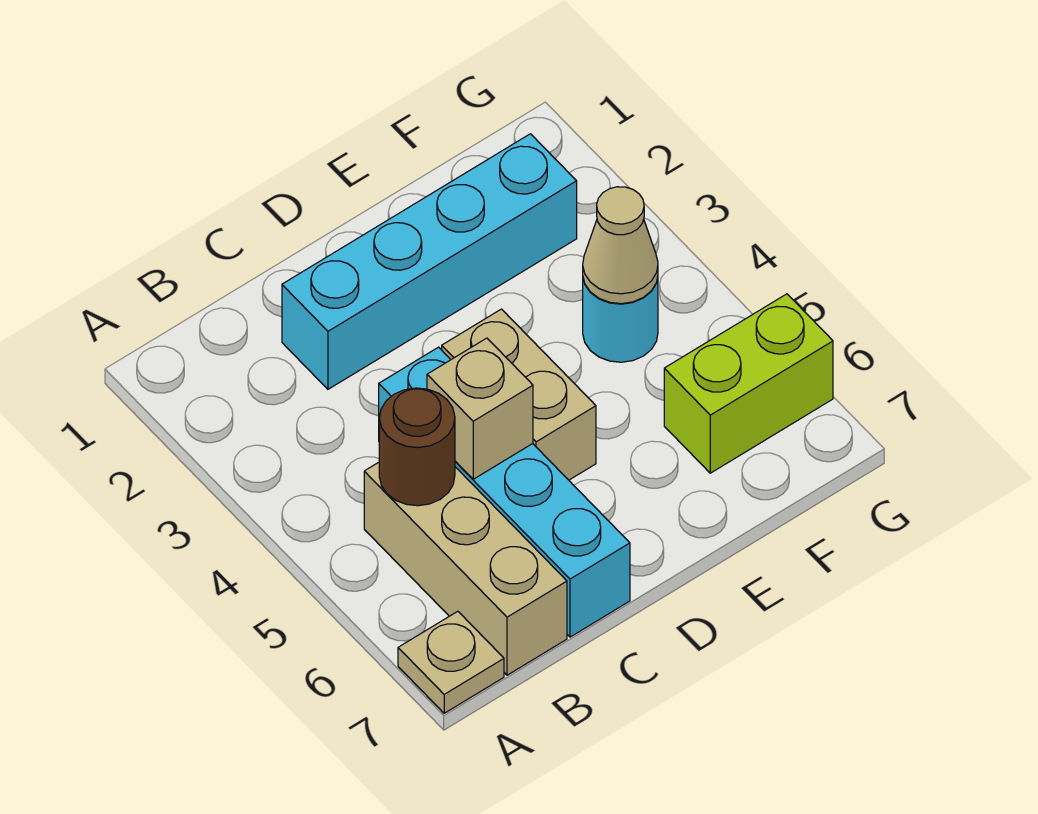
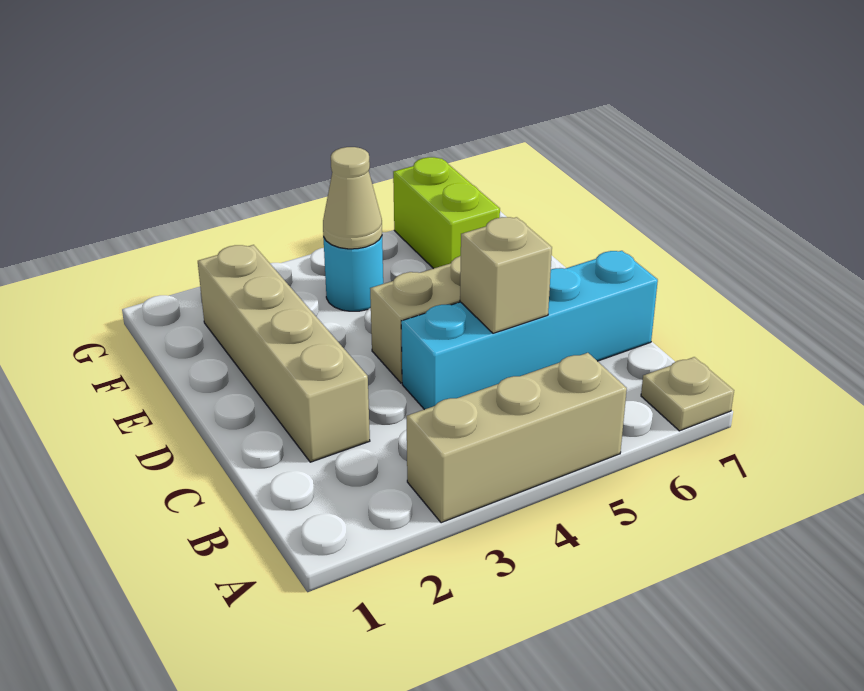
tan brick B5:B7 level 1 -> tan brick A3:A5 level 1
brown round brick B5 level 2 -> none
cyan brick C2:F2 level 1 -> tan brick C2:F2 level 1

